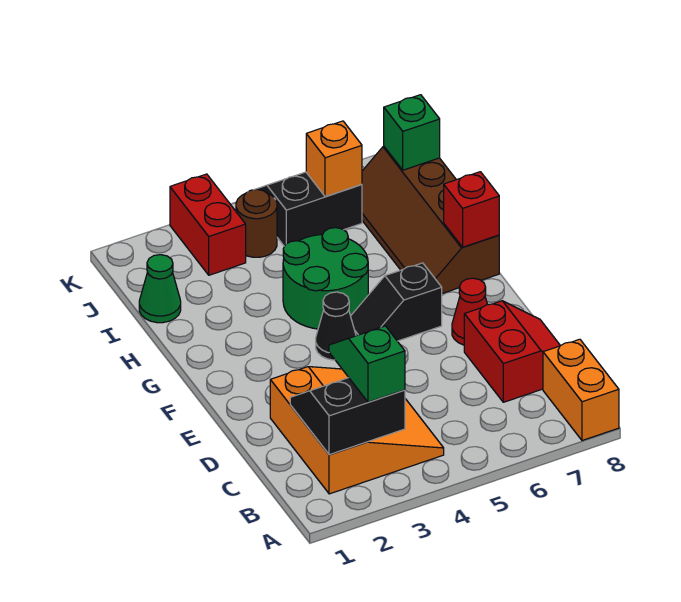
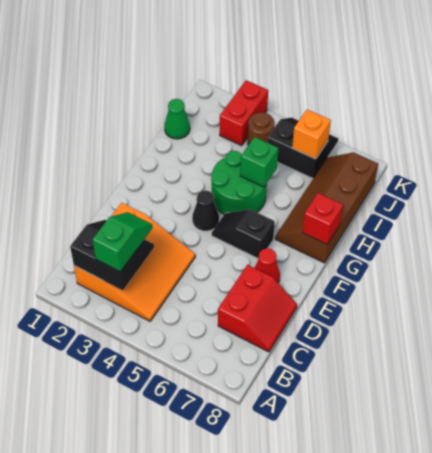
orange brick A8:B8 level 1 -> none
green brick J8 level 2 -> green brick H5 level 2

